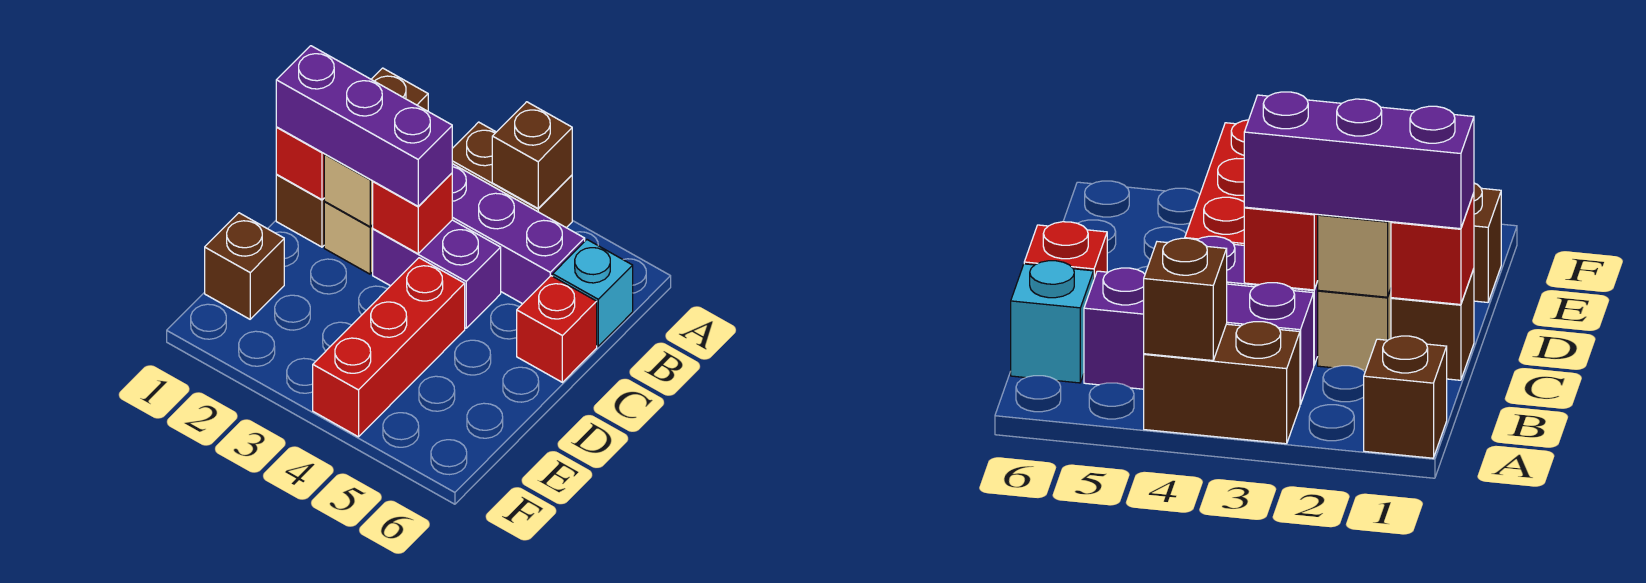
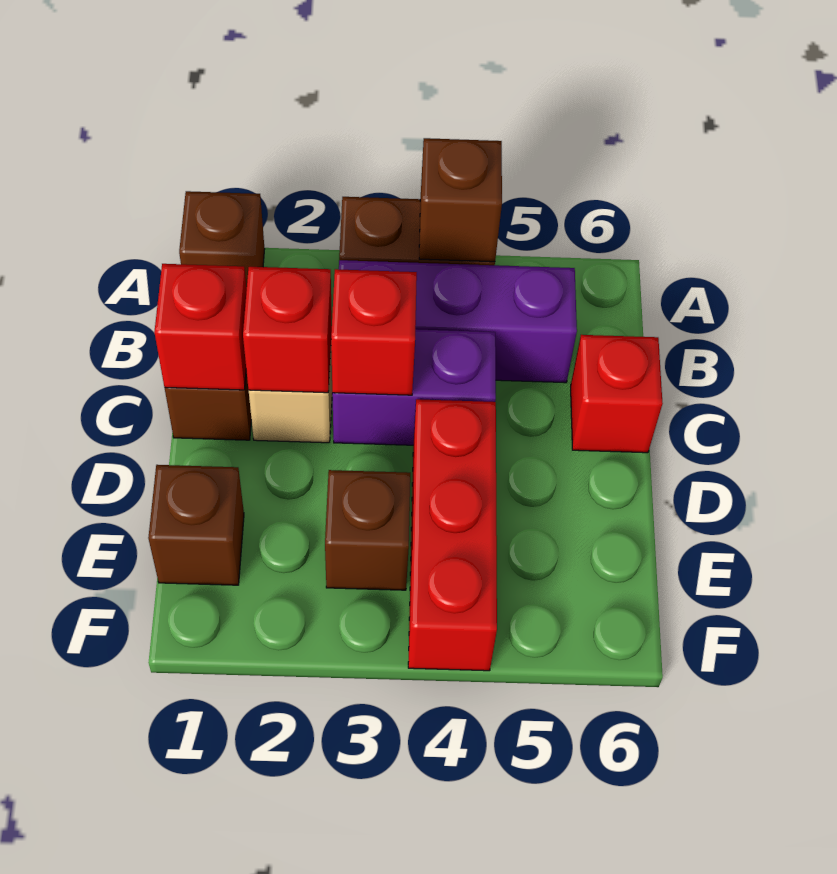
cyan brick B6 level 1 -> none
purple brick C1:C3 level 3 -> none
tan brick C2 level 2 -> red brick C2 level 2
none -> brown brick E3 level 1

